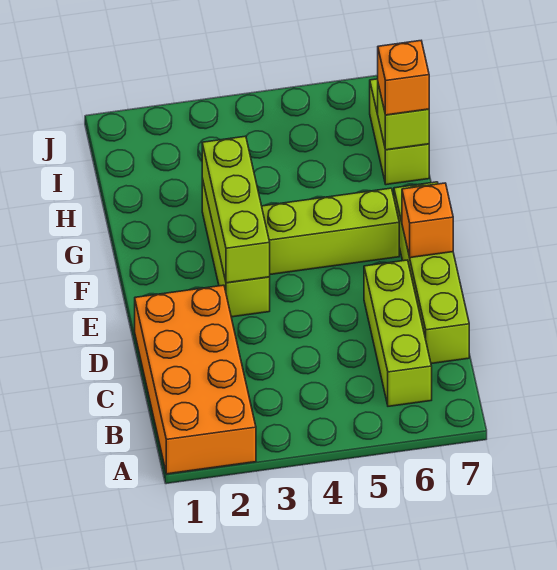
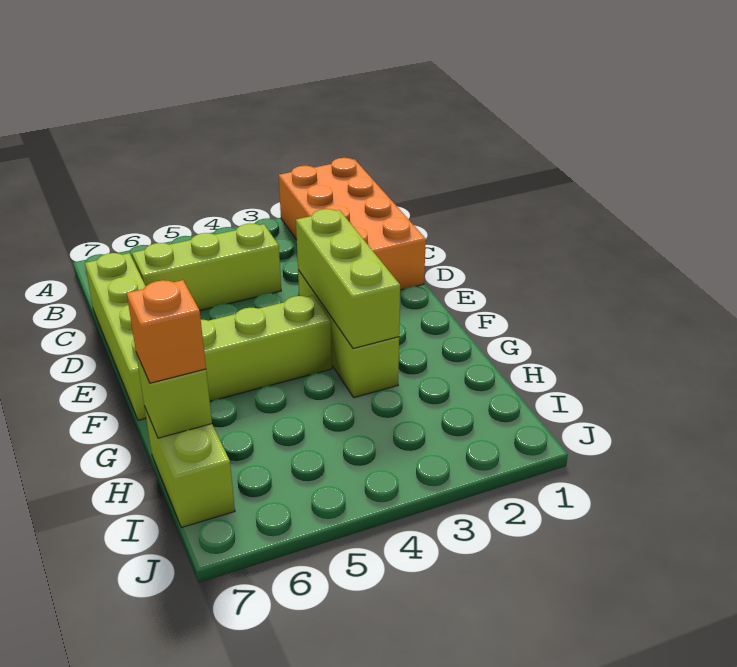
lime brick B6:D6 level 1 -> lime brick C4:C6 level 1
orange brick E7 level 2 -> none

